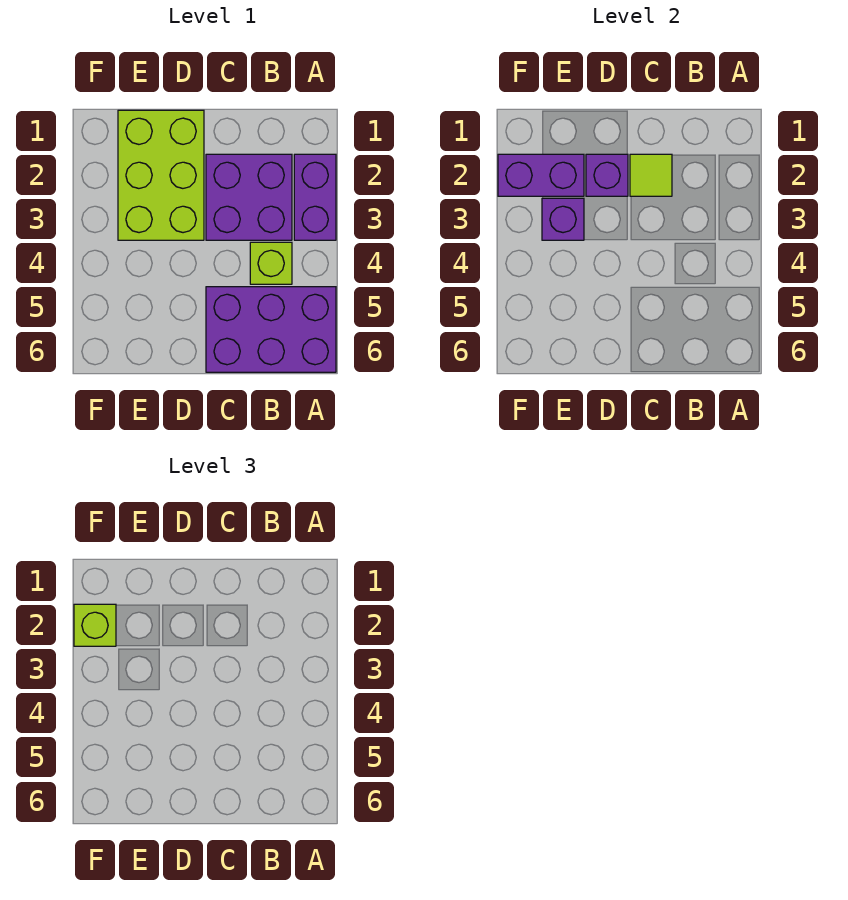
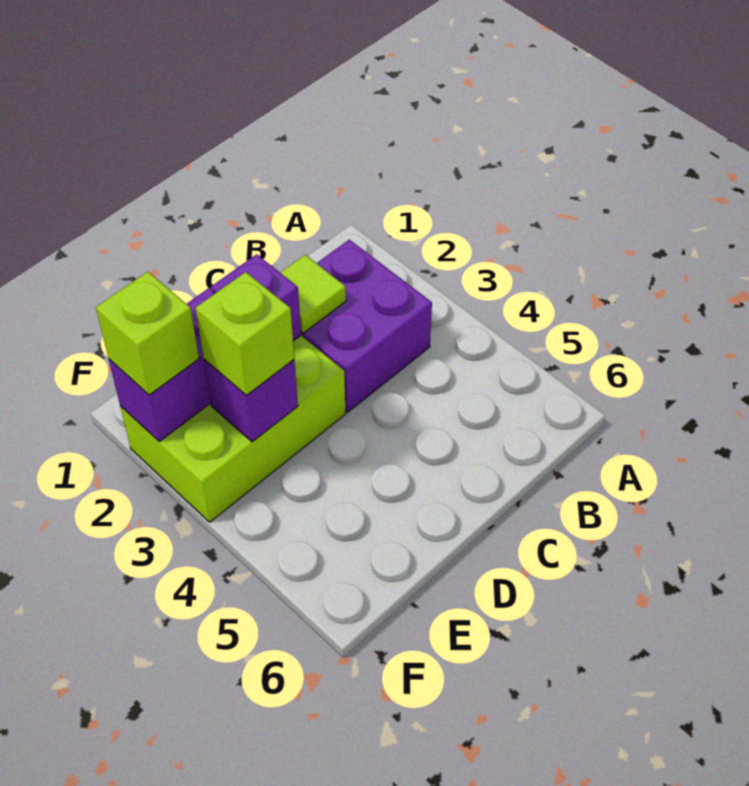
purple brick A2:A3 level 1 -> none
purple brick A5:C6 level 1 -> none
lime brick B4 level 1 -> lime brick E3 level 3
lime brick D1:E3 level 1 -> lime brick D2:F3 level 1

